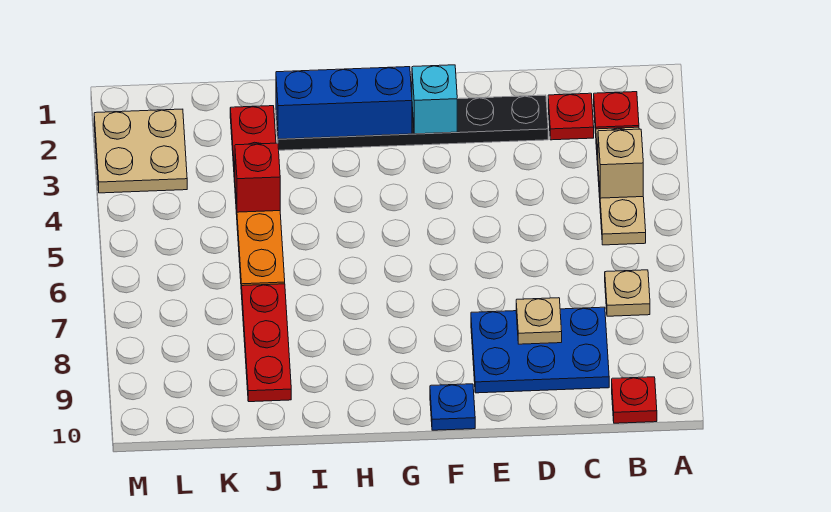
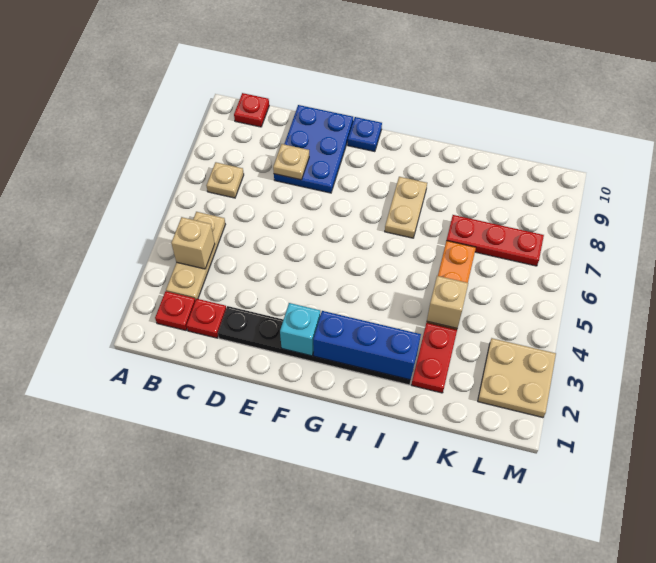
blue plate C8:E9 level 1 -> blue plate D8:E10 level 1
none -> tan plate H7:H8 level 1
red brick J4 level 2 -> tan brick J4 level 2
red plate J7:J9 level 1 -> red plate J7:L7 level 1

